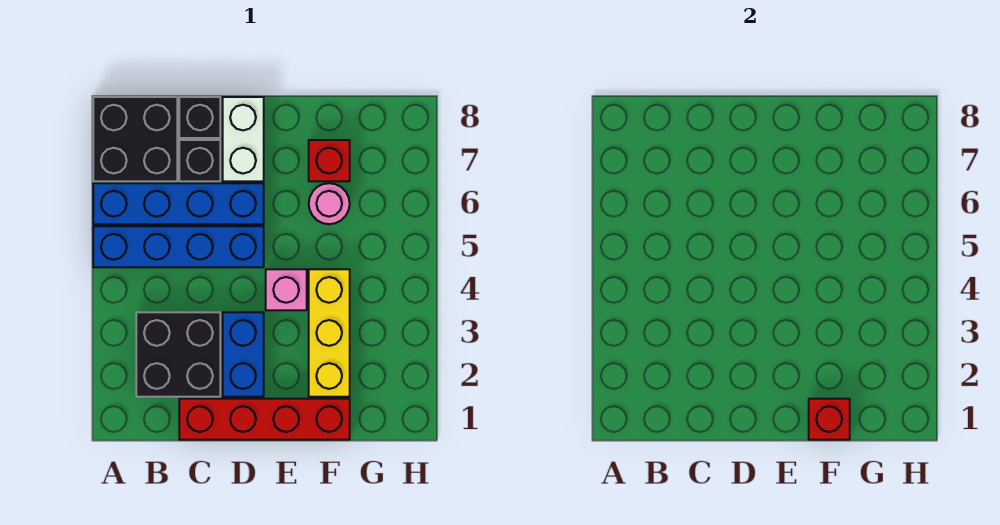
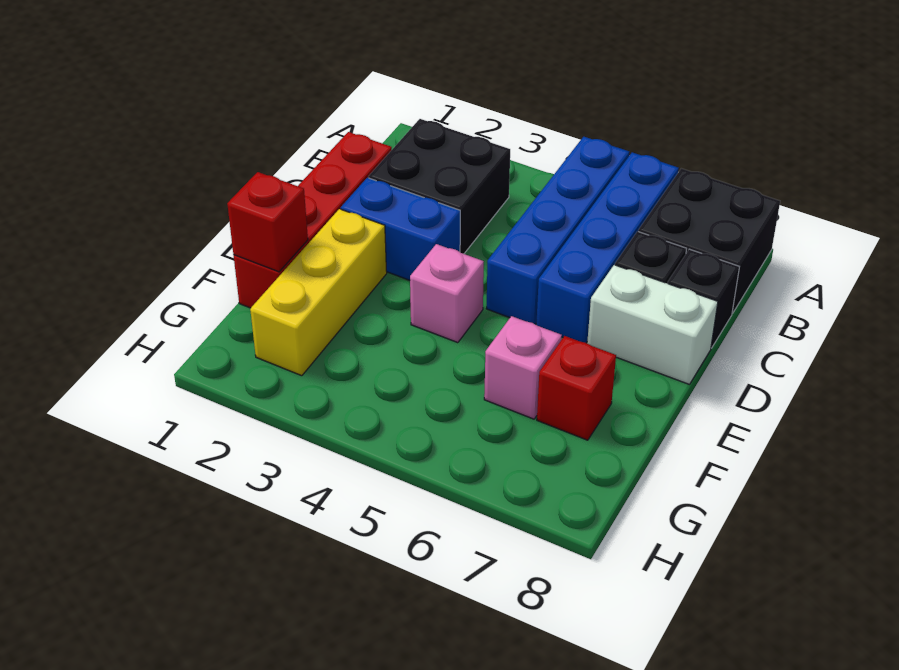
yellow brick F2:F4 level 1 -> yellow brick E2:G2 level 1
pink round brick F6 level 1 -> pink brick F6 level 1

